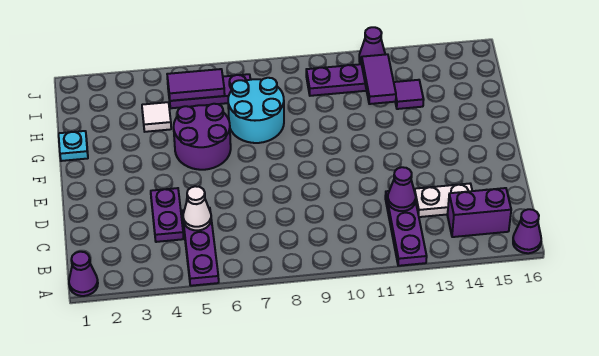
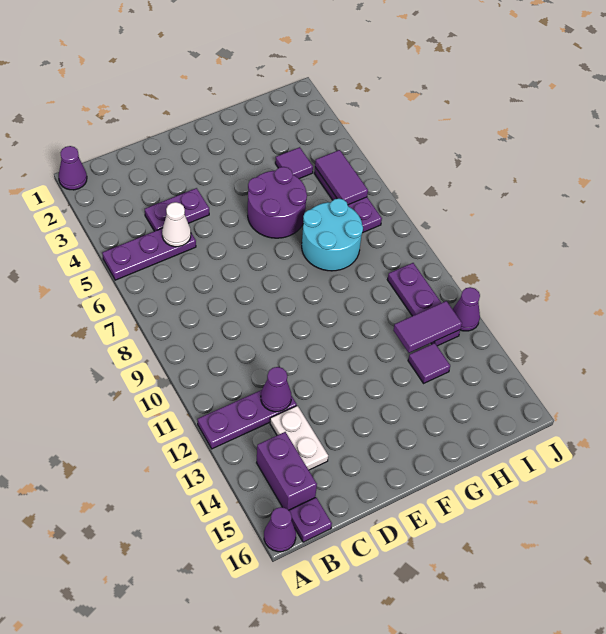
none -> purple plate B16 level 1
cyan plate G1 level 1 -> none
white tile H4 level 1 -> purple tile H4 level 1

